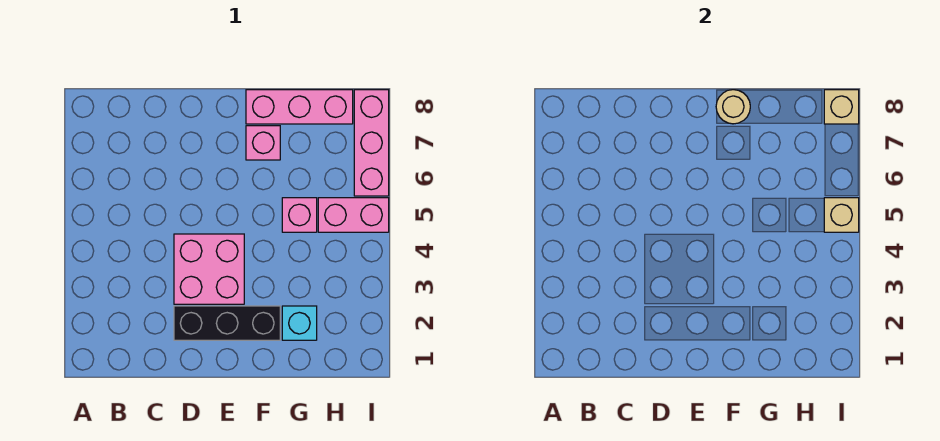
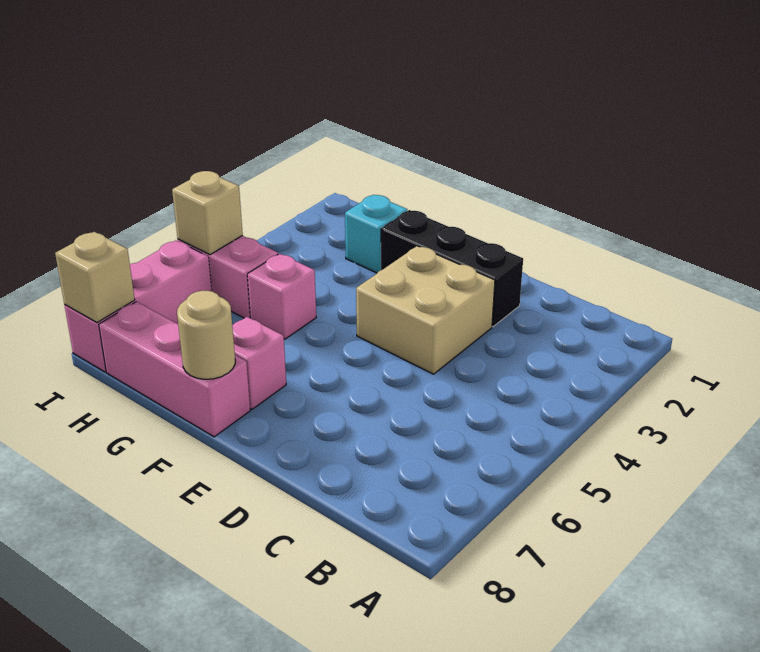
pink brick D3:E4 level 1 -> tan brick D3:E4 level 1

